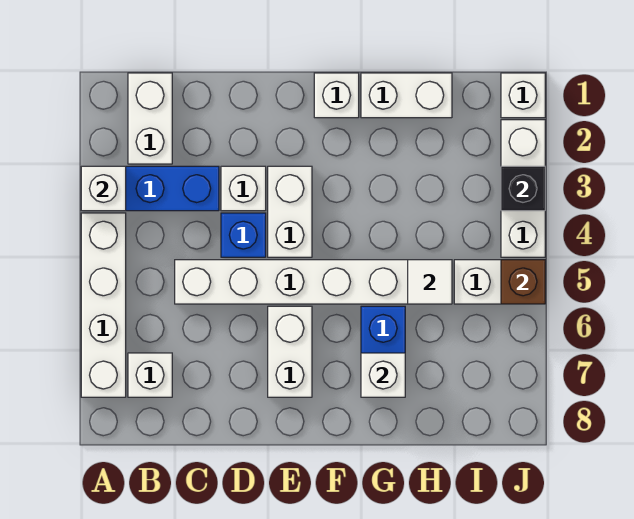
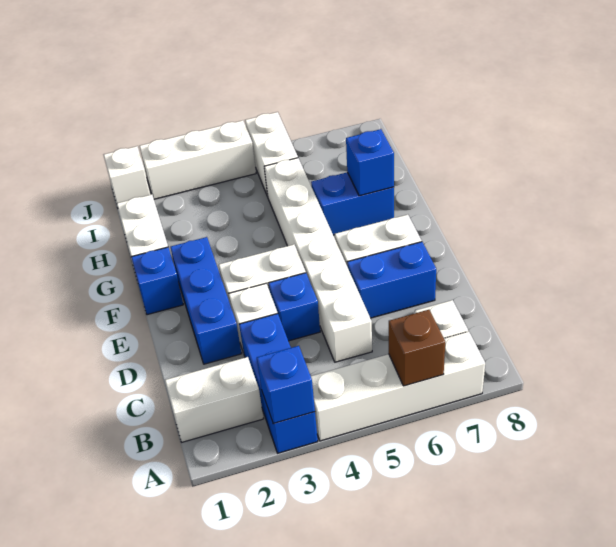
white brick A3 level 2 -> blue brick A3 level 2
none -> blue brick D2:F2 level 1
none -> blue brick D6:D7 level 1
white brick F1 level 1 -> blue brick F1 level 1
white brick G7 level 2 -> blue brick G7 level 2
white tile H5 level 2 -> none
black brick J3 level 2 -> none
brown brick J5 level 2 -> brown brick A6 level 2

